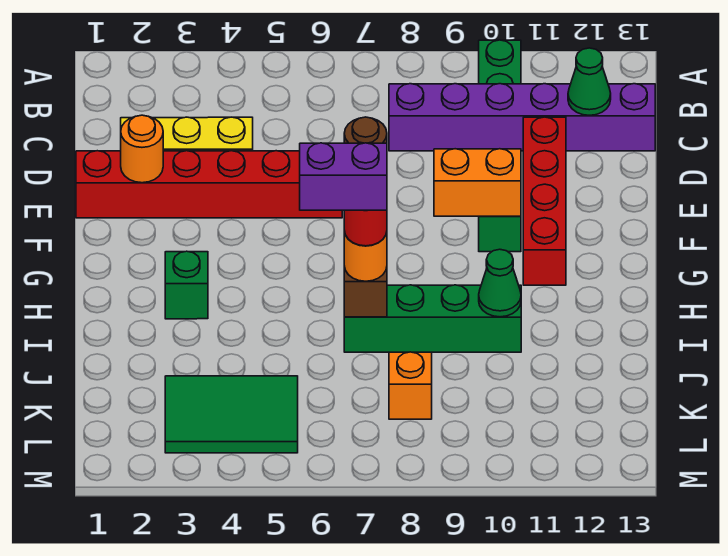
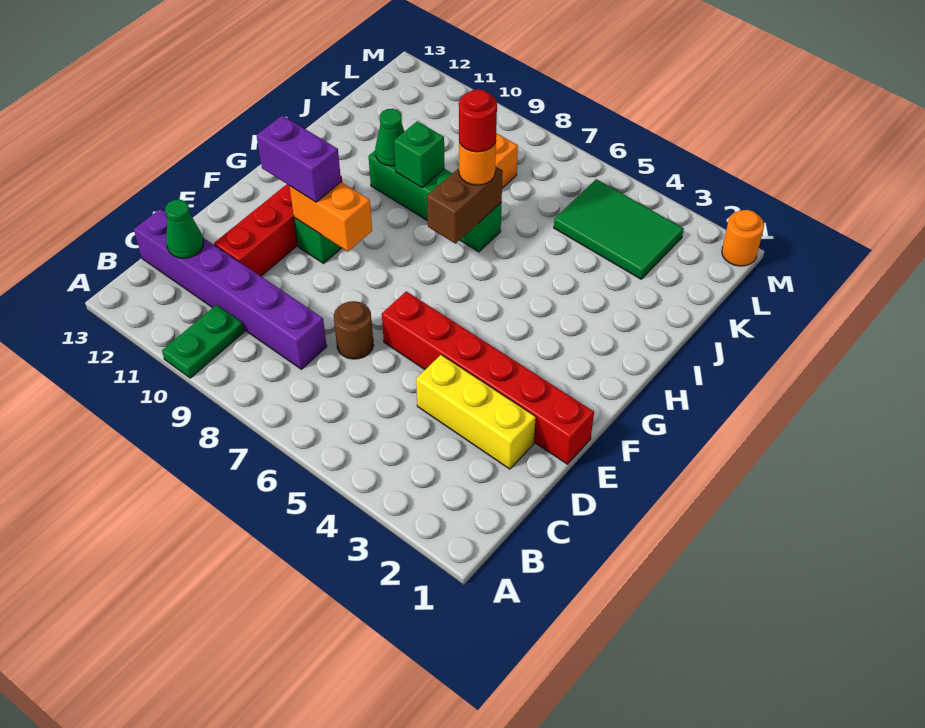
orange round brick E2 level 2 -> orange round brick M1 level 1
green brick H3 level 1 -> green brick I9 level 2
purple brick I6:I7 level 5 -> purple brick F10:F11 level 3

